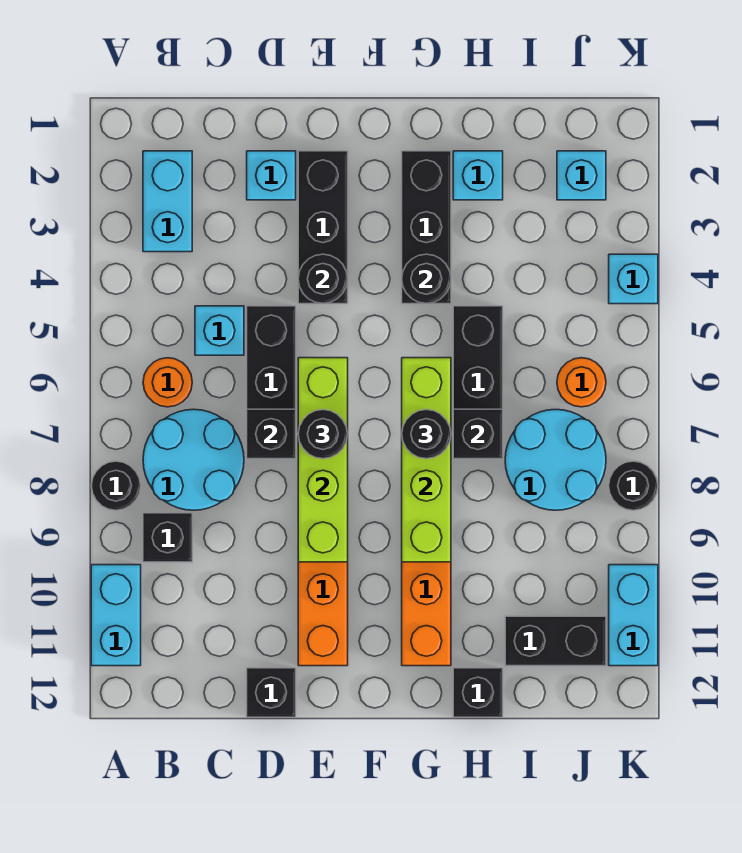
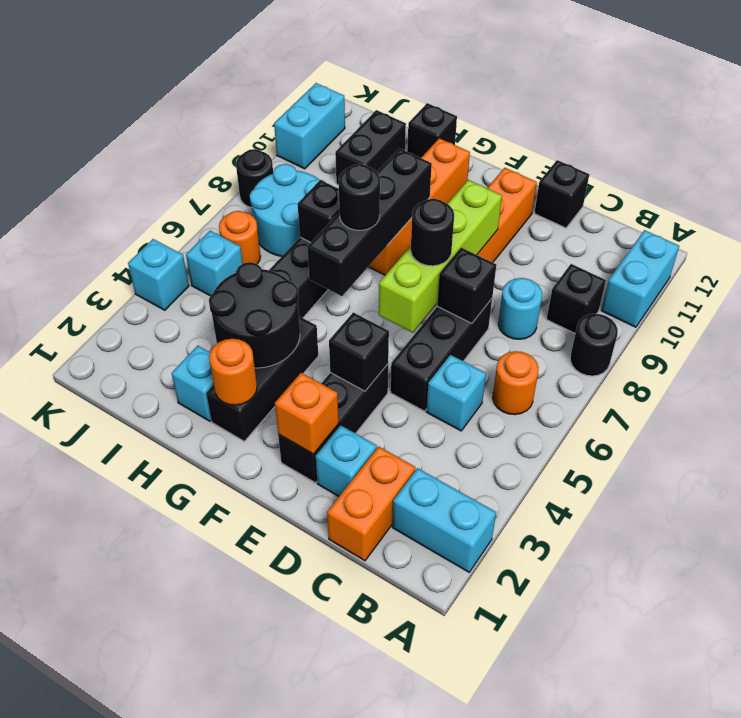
cyan brick B2:B3 level 1 -> cyan brick A2:B2 level 1
cyan round brick B7:C8 level 1 -> cyan round brick C8 level 1
none -> orange brick C1:C2 level 1
none -> orange brick E2 level 2
black round brick E4 level 2 -> black brick E4 level 2
none -> orange round brick G2 level 2
black round brick G4 level 2 -> black round brick G3:H4 level 2
lime brick G6:G9 level 2 -> black brick G6:G9 level 2
black brick I11:J11 level 1 -> black brick I10:I11 level 1
cyan brick J2 level 1 -> cyan brick J5 level 1

